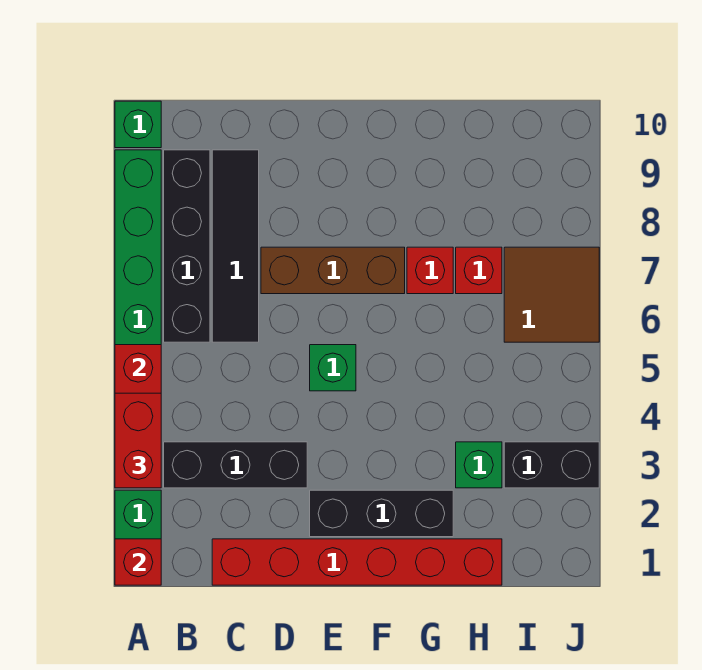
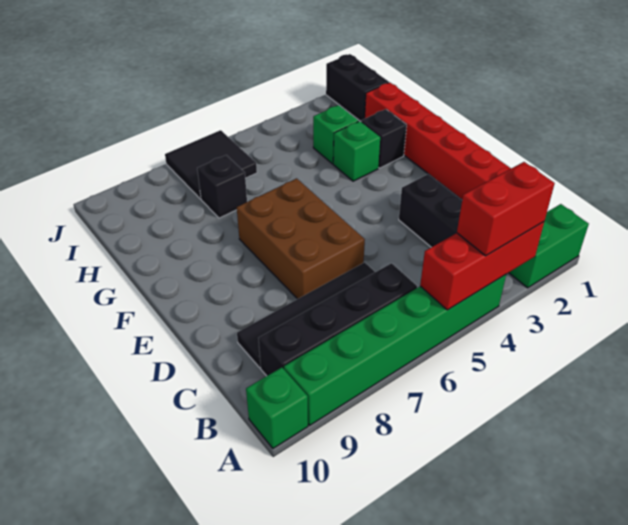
red brick A1 level 2 -> none
brown brick D7:F7 level 1 -> brown brick D6:F7 level 1
black brick E2:G2 level 1 -> black brick G2 level 1
green brick E5 level 1 -> green brick G3 level 1
red brick G7 level 1 -> none
red brick H7 level 1 -> black brick H7 level 1
black brick I3:J3 level 1 -> black brick I1:J1 level 1
brown tile I6:J7 level 1 -> black tile I6:J7 level 1

